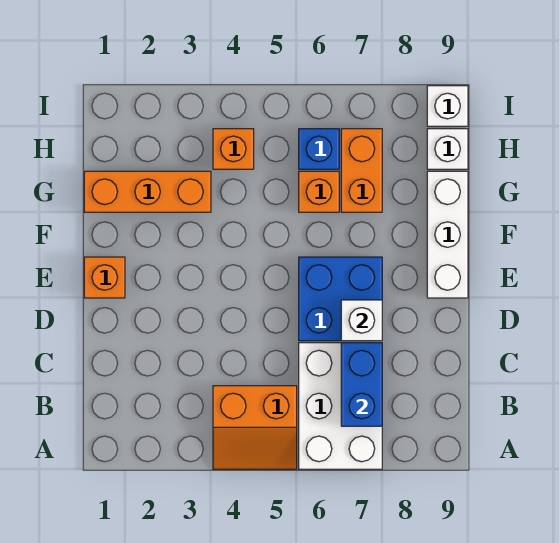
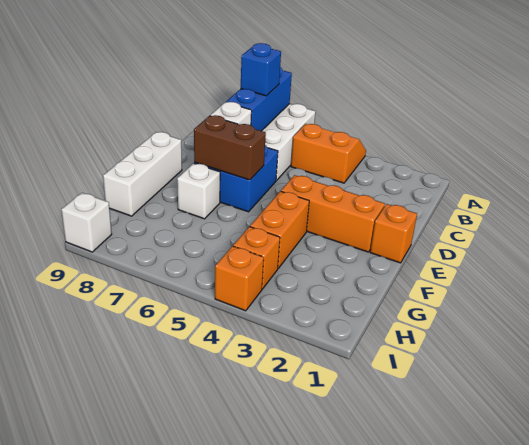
blue brick B7:C7 level 2 -> blue brick A7:C7 level 2
none -> brown brick E6:E7 level 2
orange brick G1:G3 level 1 -> orange brick E2:E4 level 1
orange brick G6 level 1 -> orange brick I4 level 1
orange brick G7:H7 level 1 -> orange brick F4:G4 level 1
blue brick H6 level 1 -> blue brick B7 level 3
white brick H9 level 1 -> white brick F7 level 1

